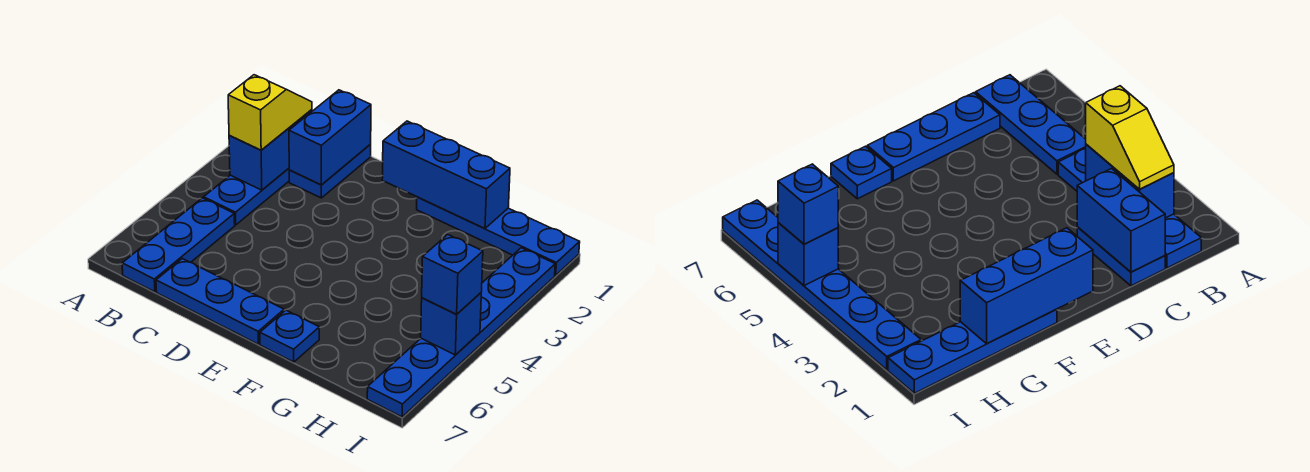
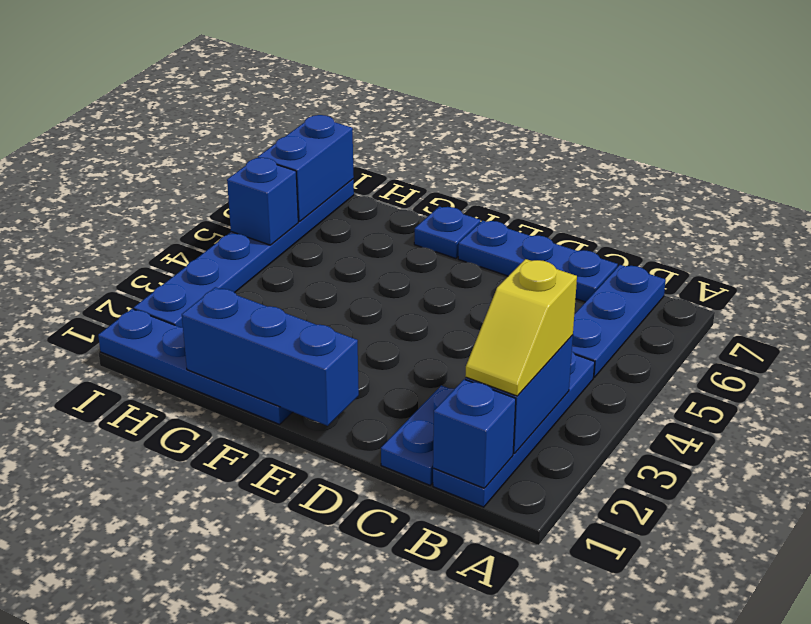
blue brick C1:C2 level 2 -> blue brick I6:I7 level 2
blue brick I5 level 3 -> blue brick B1 level 2

